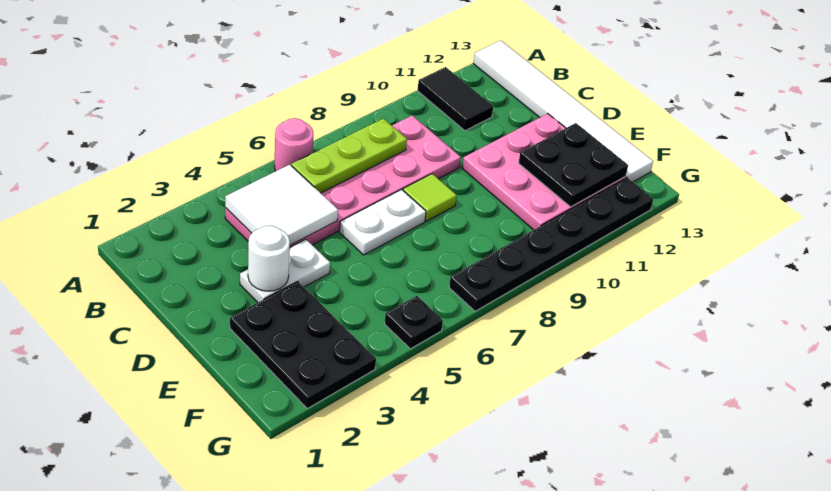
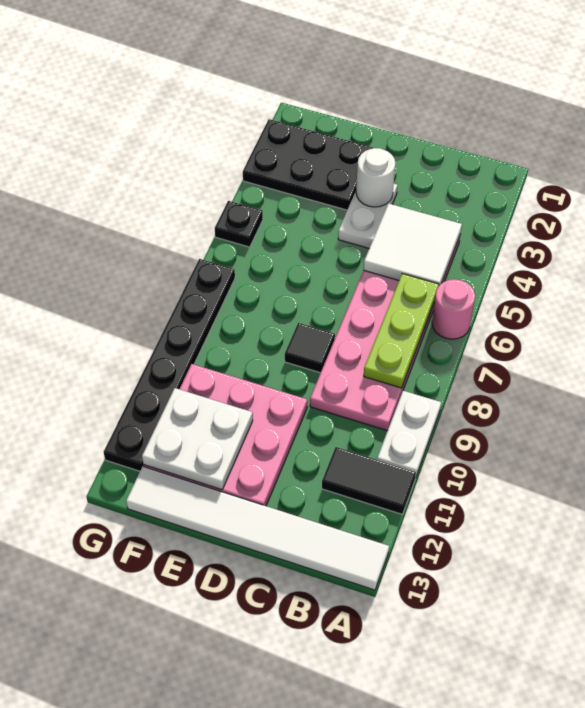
white plate D6:D7 level 1 -> white plate A9:A10 level 1
lime tile D8 level 1 -> black tile D8 level 1
black plate E11:F12 level 2 -> white plate E11:F12 level 2

